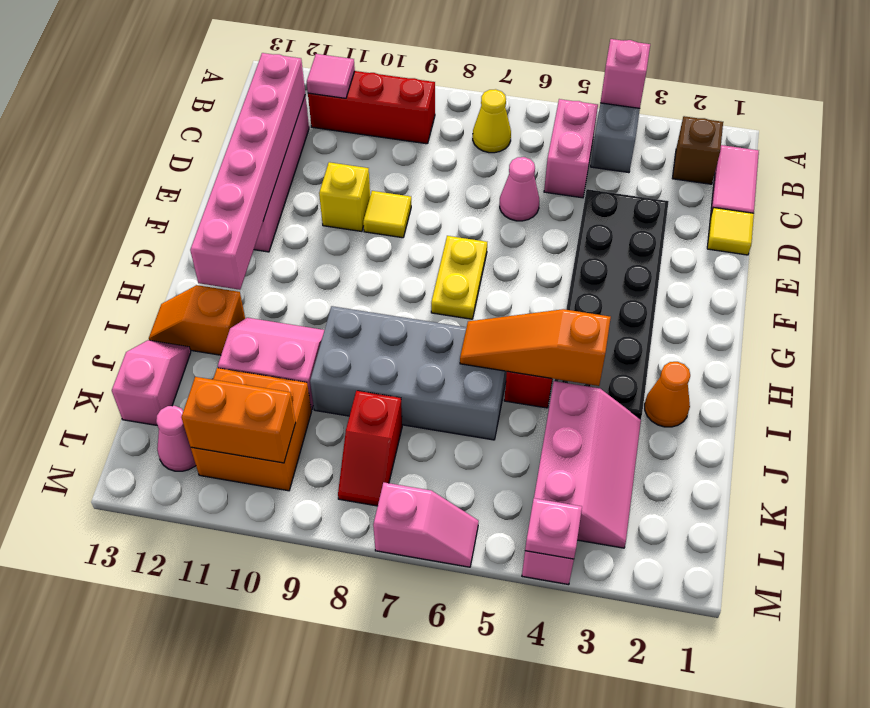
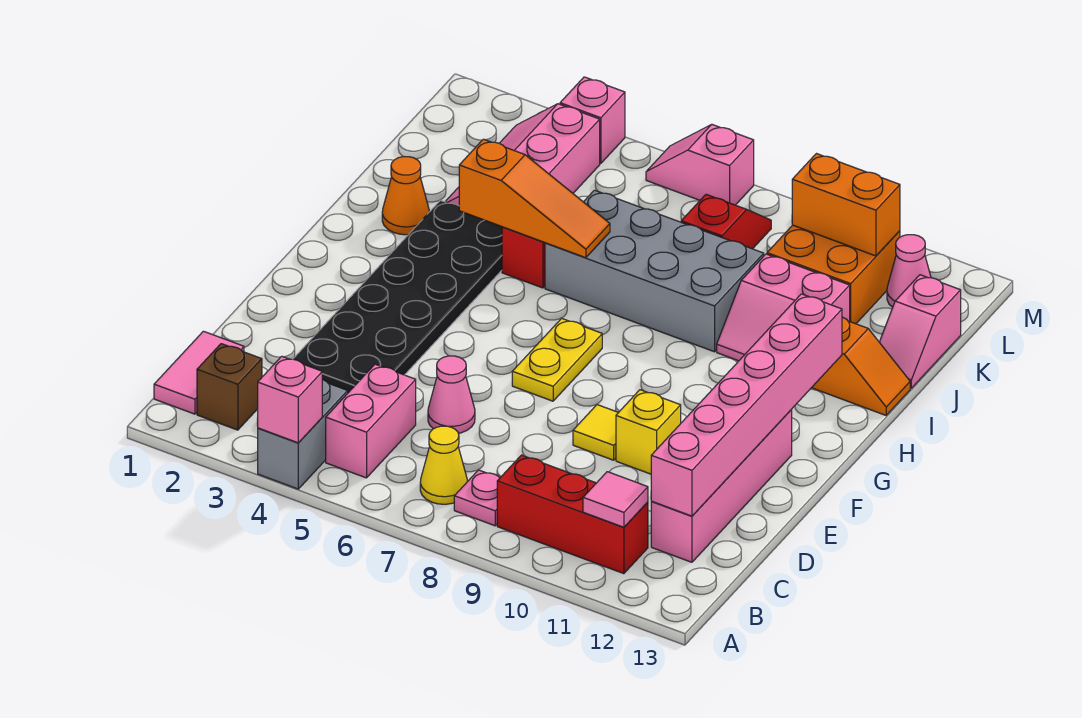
yellow tile D1 level 1 -> none
pink plate M4 level 2 -> pink plate B8 level 1

